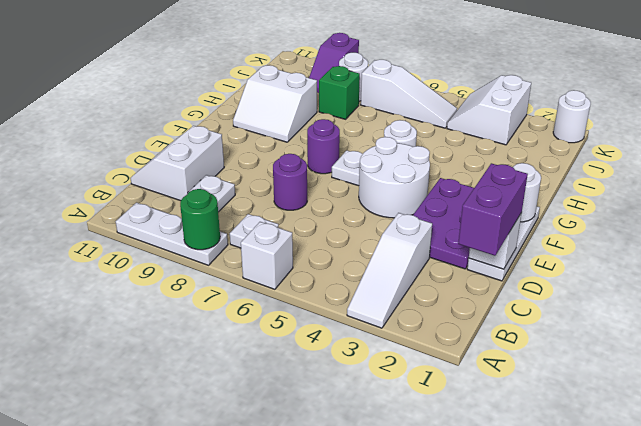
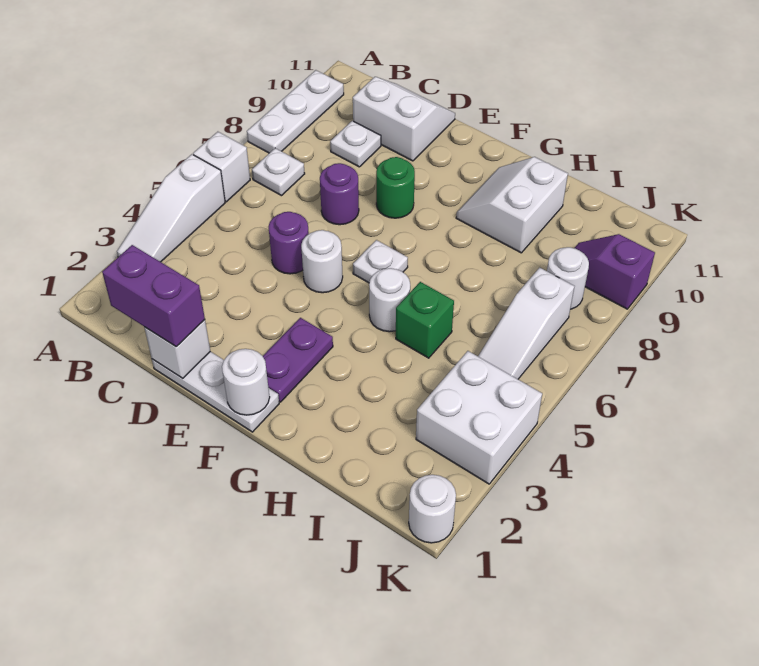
white slope A3:C3 level 1 top C -> white slope A3:A5 level 1 top 5
green round brick A8 level 2 -> green round brick E8 level 1
purple plate D2:F3 level 1 -> purple plate F2:F3 level 1
white round brick E4:F5 level 1 -> white round brick E5 level 1
purple round brick F7 level 1 -> purple round brick D5 level 1
green brick I8 level 1 -> green brick H5 level 1
white slope J3:K4 level 1 top 3 -> white brick J3:K4 level 1

